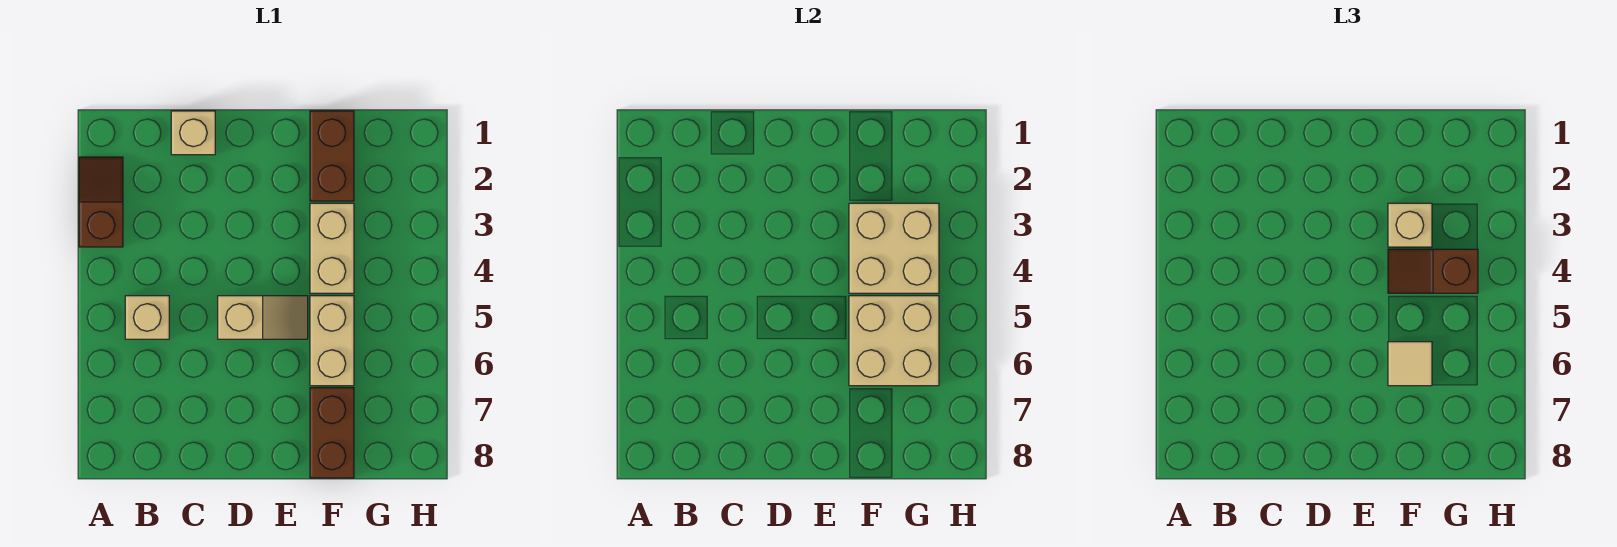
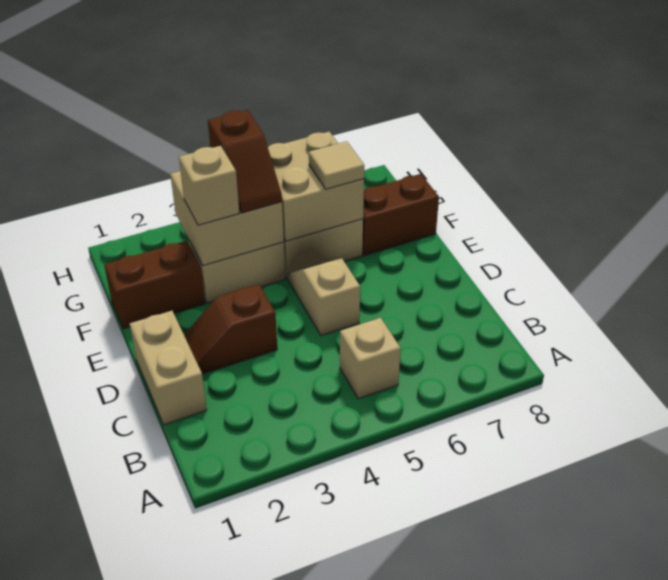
brown slope A2:A3 level 1 top 3 -> brown slope D2:D3 level 1 top 3
tan brick C1 level 1 -> tan brick C1:D1 level 1

